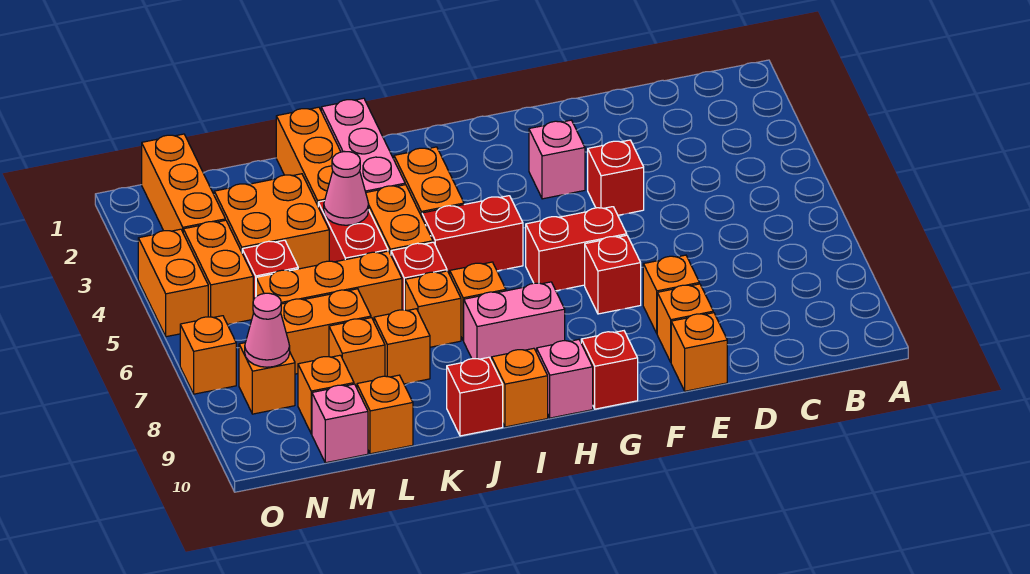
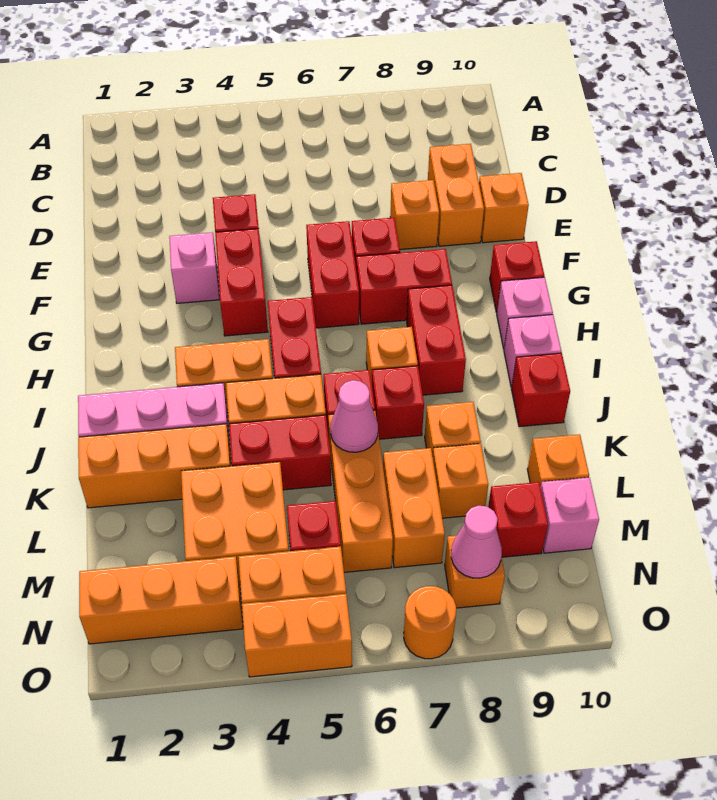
orange brick E9 level 1 -> orange brick D9:E9 level 1
none -> red brick F4:G4 level 1
none -> red brick G7:G8 level 1
pink brick H8:I8 level 1 -> red brick H8:I8 level 1
orange brick I10 level 1 -> pink brick I10 level 1
orange brick J7 level 1 -> red brick J7 level 1
pink cone K4 level 2 -> pink cone K6 level 2
orange brick M9 level 1 -> red brick M9 level 1
orange brick O7 level 1 -> orange round brick O7 level 1

